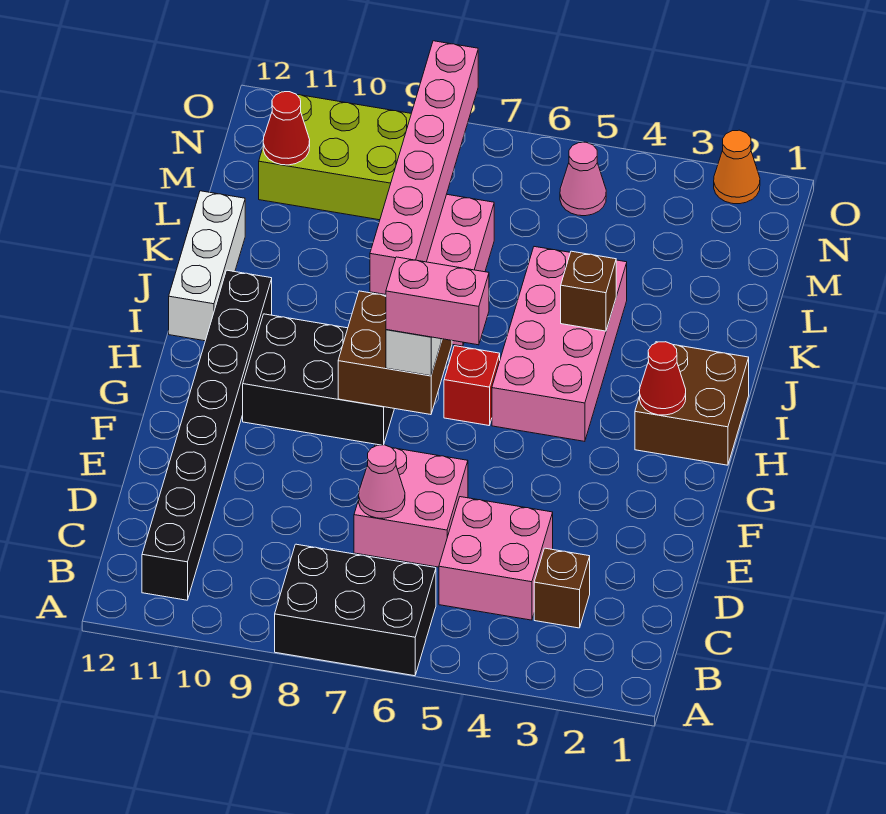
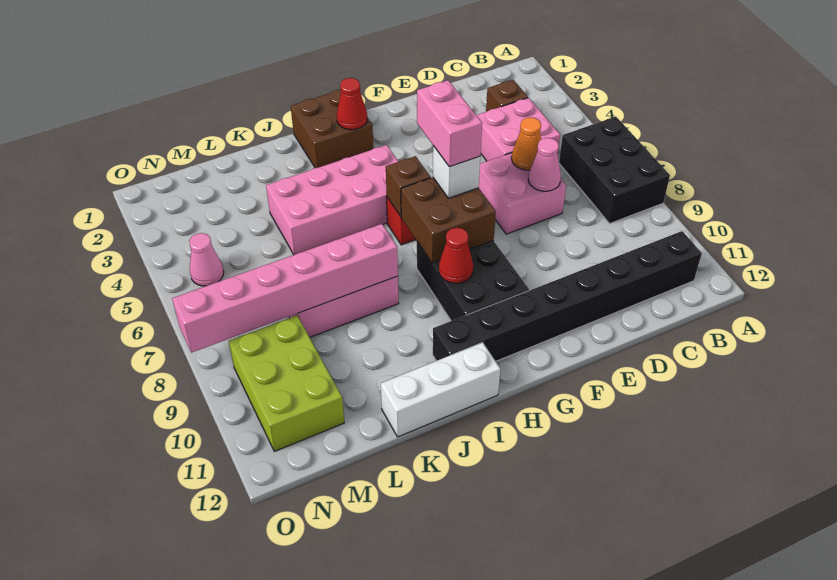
brown brick J4 level 2 -> brown brick H6 level 2
red cone M11 level 2 -> red cone H9 level 2
orange cone O2 level 1 -> orange cone D6 level 2

